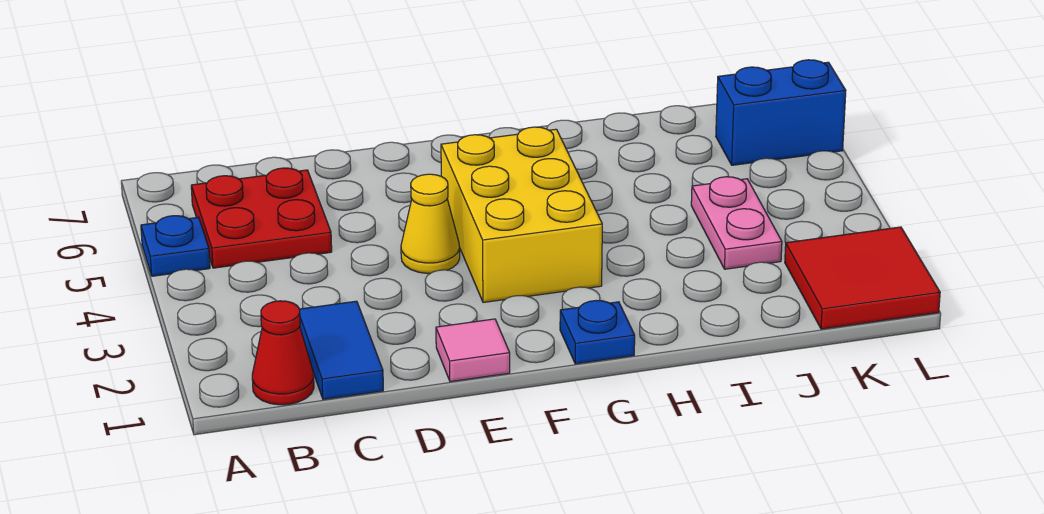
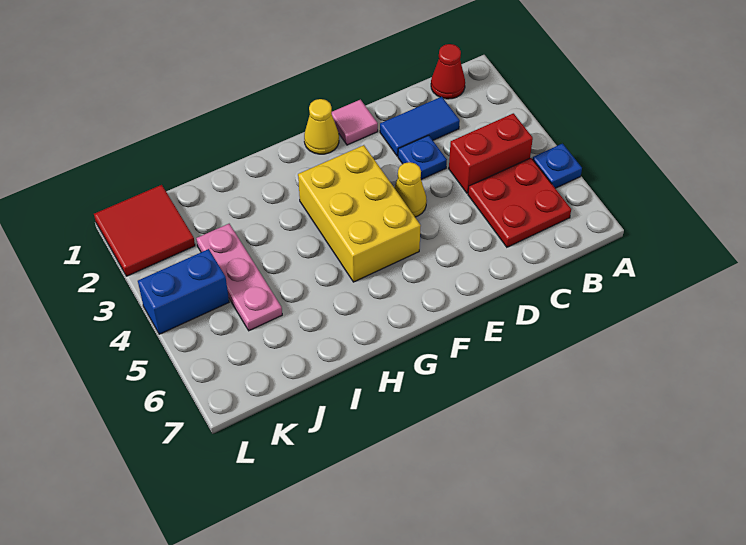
none -> red brick B4:C4 level 1
blue tile C1:C2 level 1 -> blue tile C2:D2 level 1
none -> yellow cone F1 level 1
blue plate G1 level 1 -> blue plate D3 level 1
pink plate J3:J4 level 1 -> pink plate J3:J5 level 1
blue brick K6:L6 level 1 -> blue brick K4:L4 level 1

